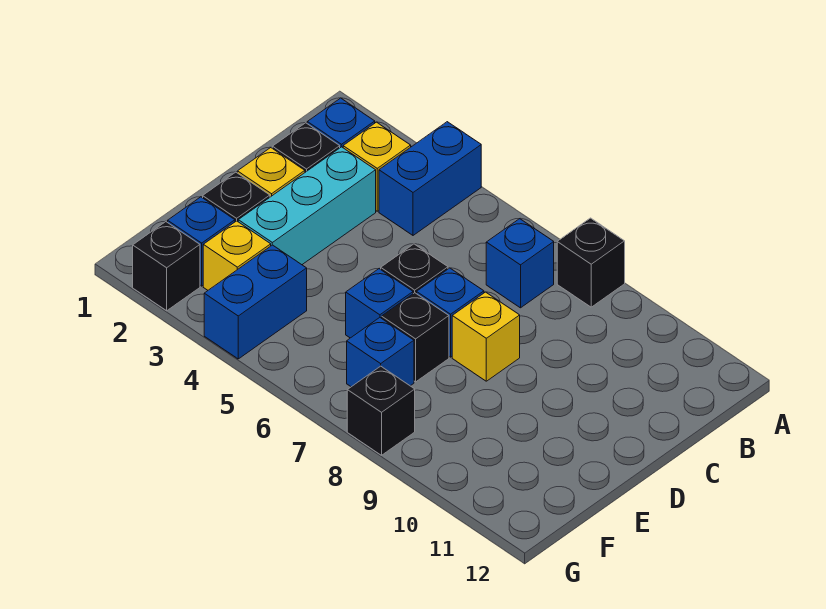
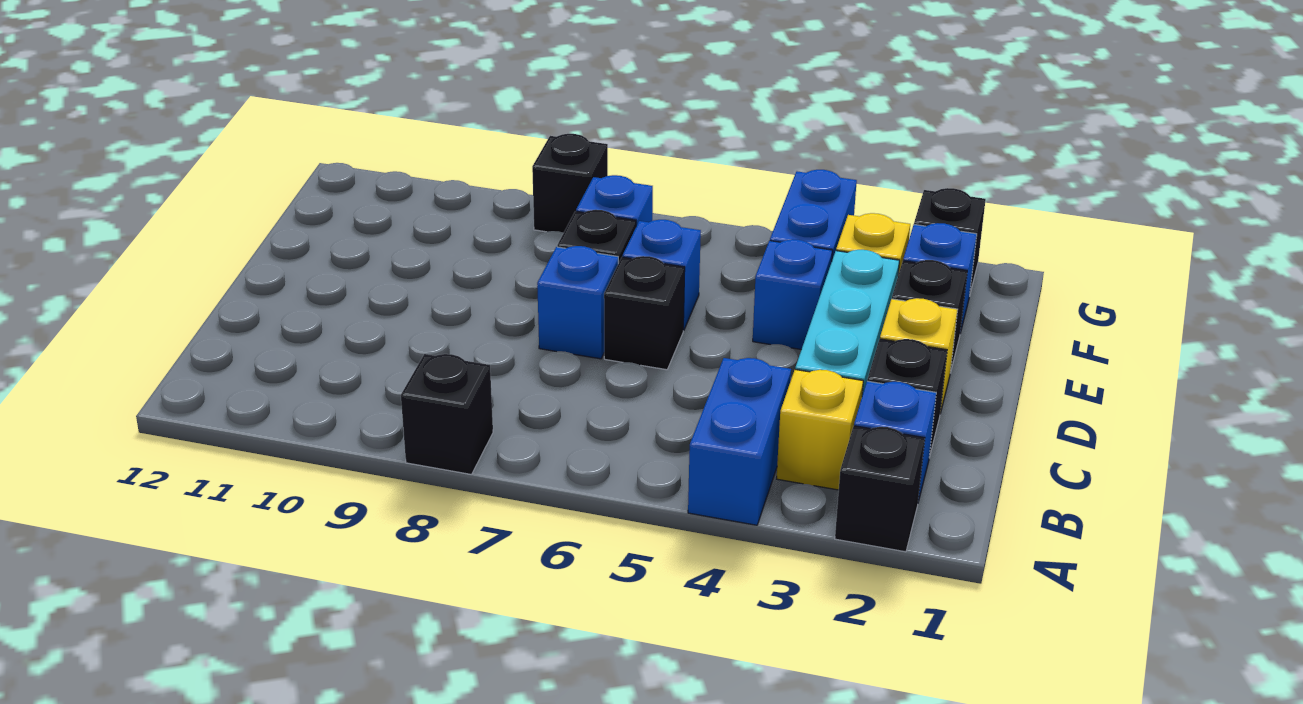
none -> black brick A2 level 1
blue brick B7 level 1 -> blue brick E4 level 1
yellow brick D8 level 1 -> none

